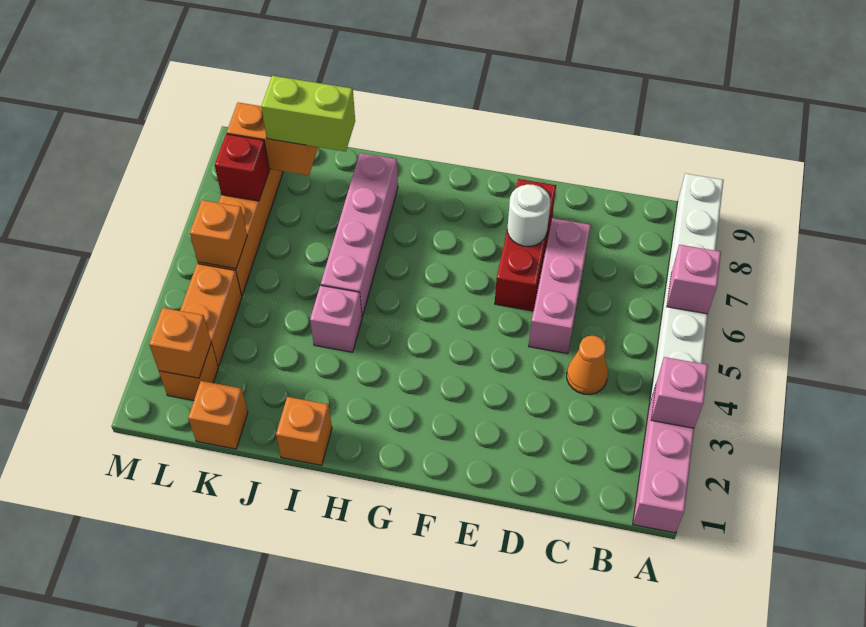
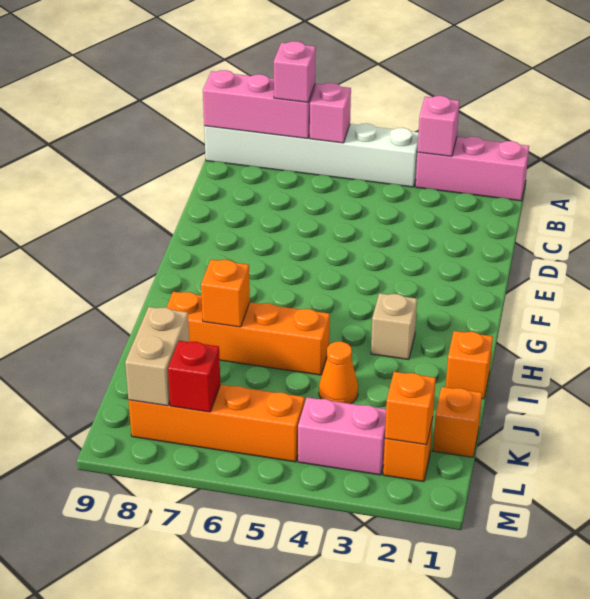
orange cone C4 level 1 -> orange cone J4 level 1
pink brick D5:D7 level 1 -> pink brick A7:A9 level 2
red brick E6:E8 level 1 -> none
white round brick E7 level 2 -> none
none -> tan brick H3 level 1
pink brick I4 level 1 -> pink brick A7 level 3
pink brick I5:I8 level 1 -> orange brick I5:I8 level 1
lime brick J8:K8 level 3 -> none
orange brick K8:L8 level 2 -> tan brick K8:L8 level 2
orange brick L3:L4 level 1 -> pink brick L3:L4 level 1
orange brick L5 level 2 -> orange brick I7 level 2

